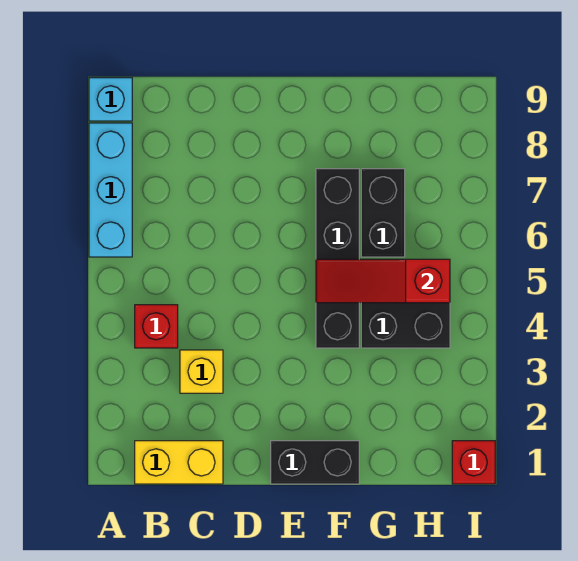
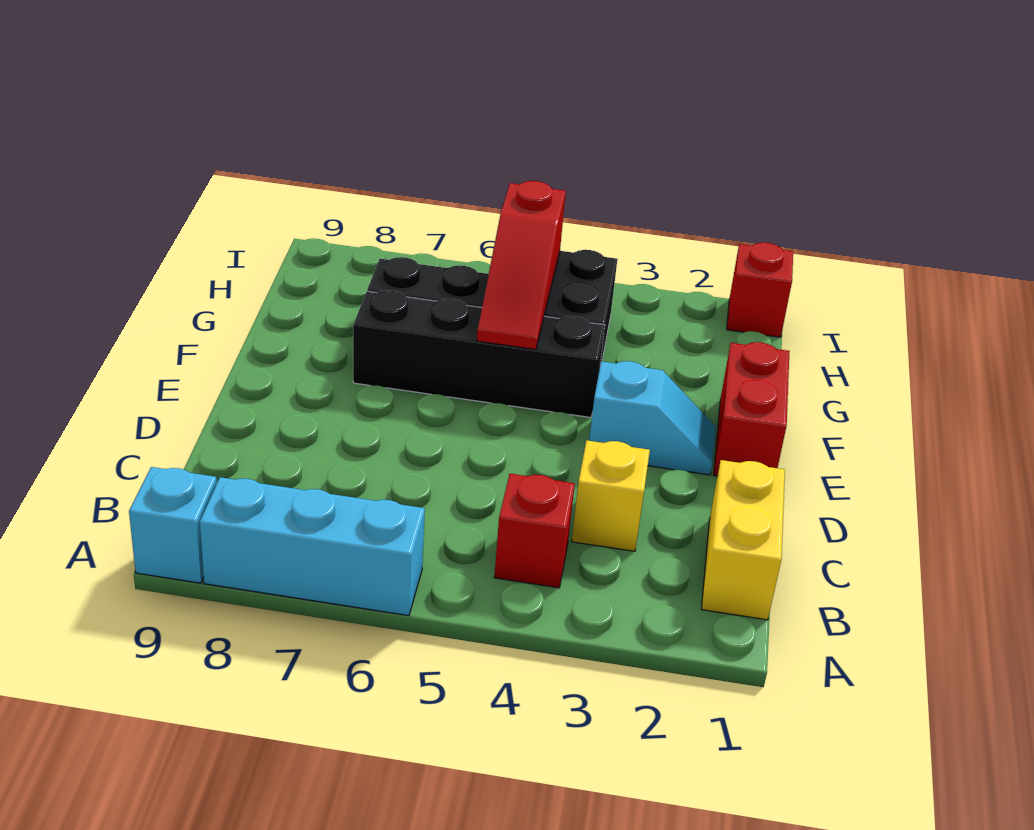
black brick E1:F1 level 1 -> red brick E1:F1 level 1
none -> cyan slope E2:E3 level 1 top 3

